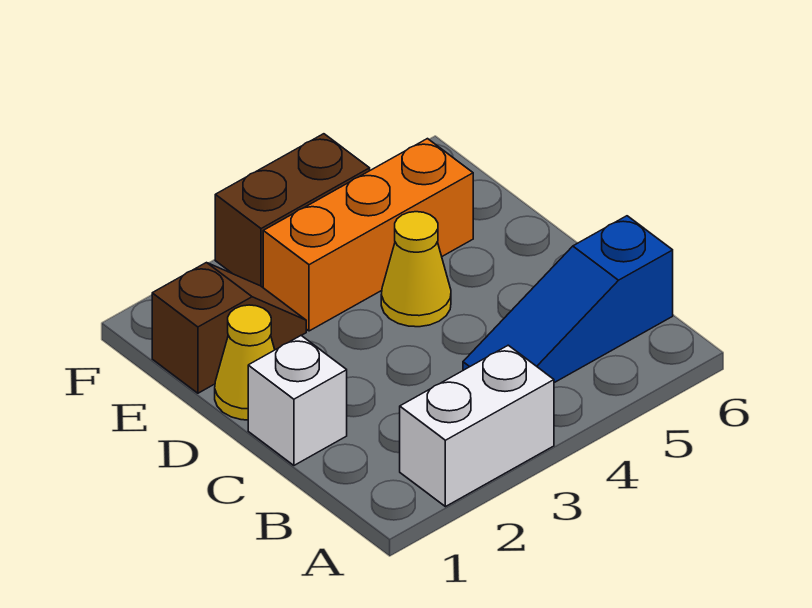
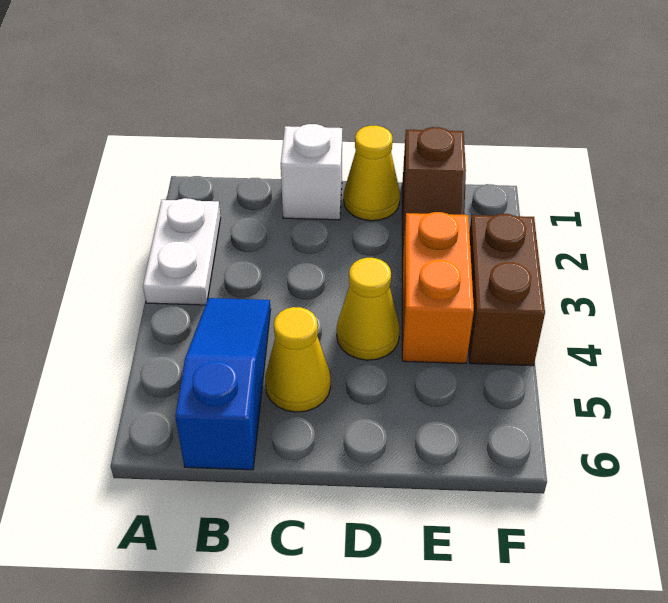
white brick A2:A3 level 1 -> white plate A2:A3 level 1
none -> yellow cone C5 level 1
orange brick E3:E5 level 1 -> orange brick E3:E4 level 1

